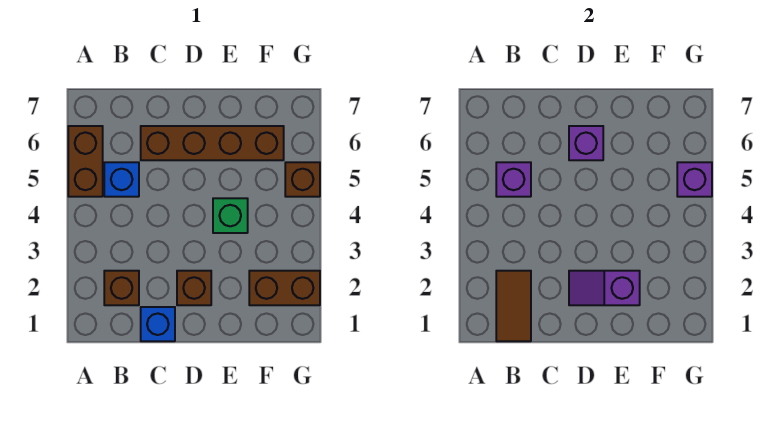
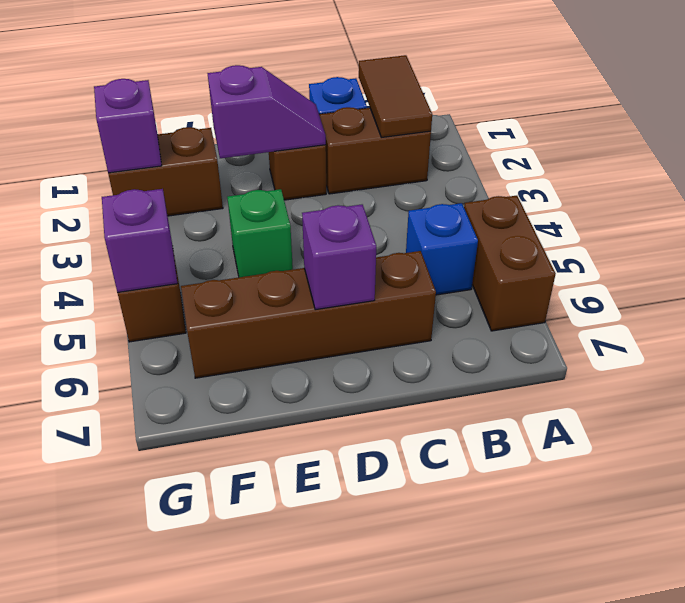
brown brick B2 level 1 -> brown brick B2:C2 level 1
purple brick B5 level 2 -> purple brick G2 level 2

